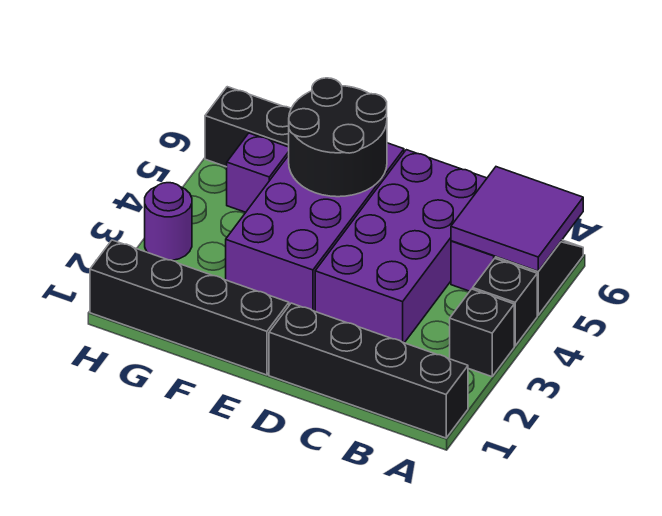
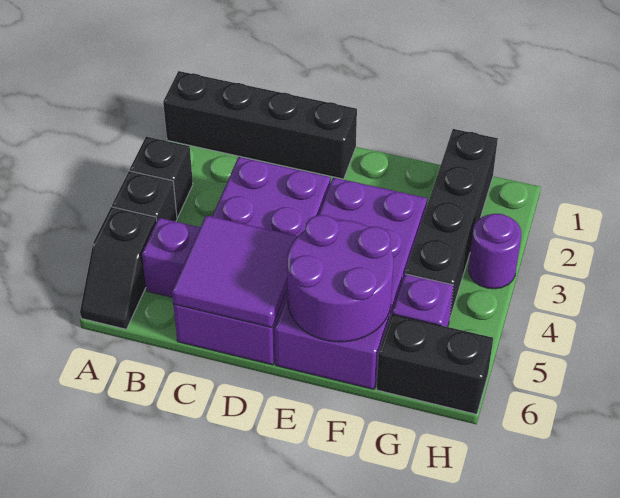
purple tile A5:B6 level 2 -> purple tile C5:D6 level 2
black brick E1:H1 level 1 -> black brick G1:G4 level 1
black round brick E5:F6 level 2 -> purple round brick E5:F6 level 2

